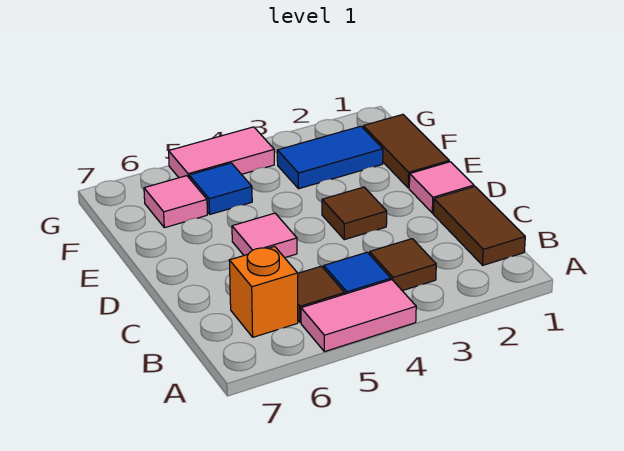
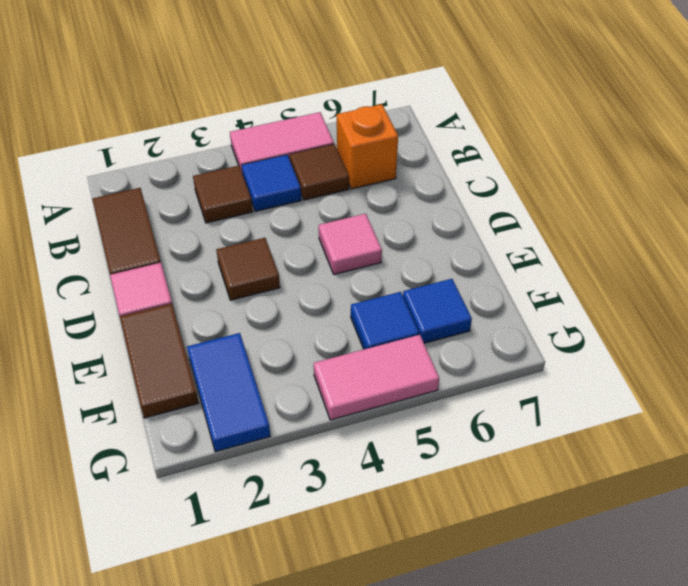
blue tile F2:F3 level 1 -> blue tile F2:G2 level 1
pink tile F6 level 1 -> blue tile F6 level 1

